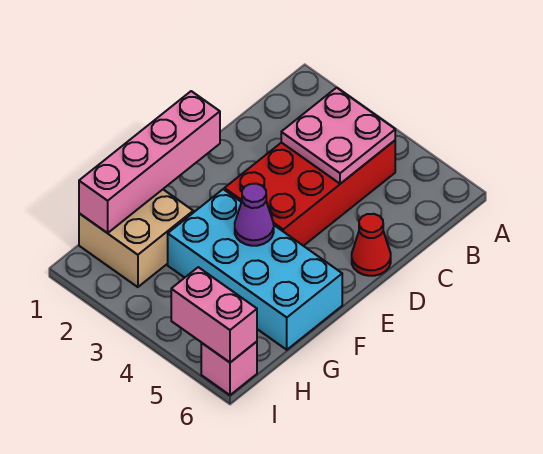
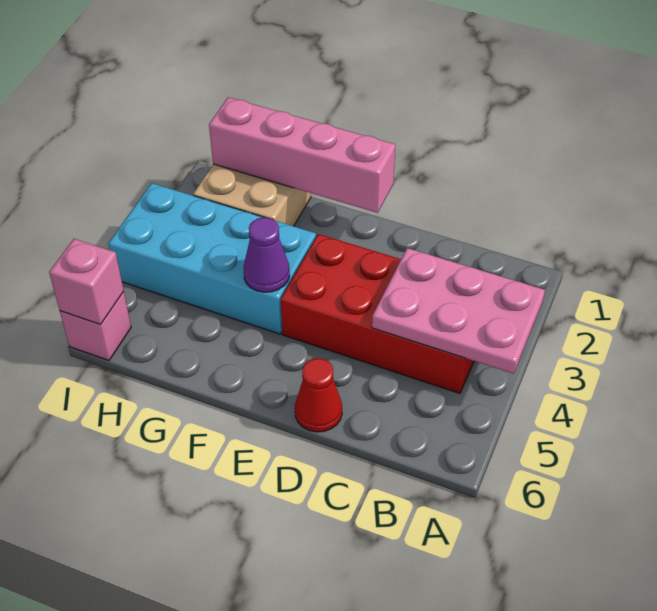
pink plate B3:C4 level 2 -> pink plate A3:C4 level 2
cyan brick F3:G6 level 1 -> cyan brick F3:I4 level 1
pink brick I5:I6 level 2 -> pink brick I6 level 2

